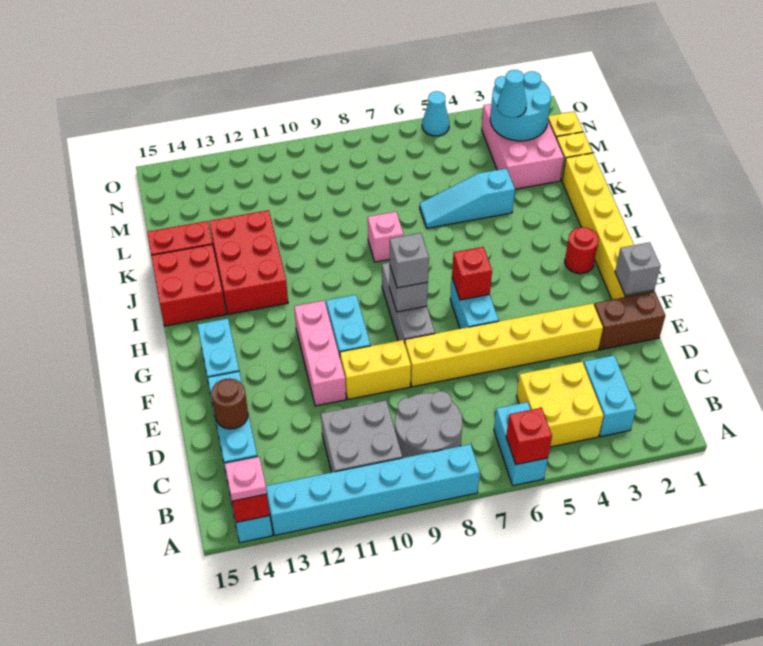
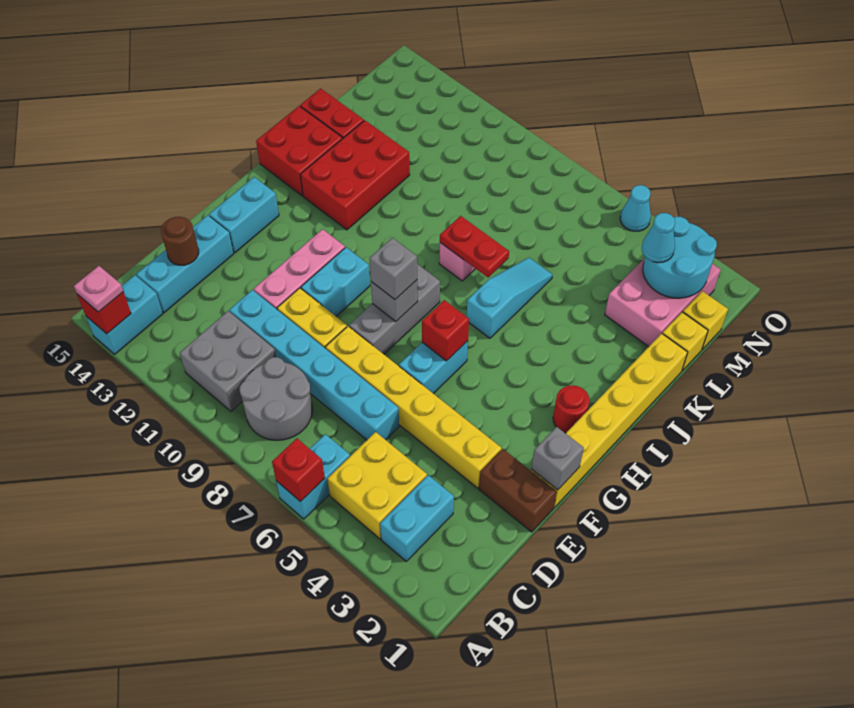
cyan brick A8:A13 level 1 -> cyan brick D6:D11 level 1
none -> red plate J7:J8 level 2
cyan slope K4:K6 level 1 top 4 -> cyan slope I6:K6 level 1 top I

